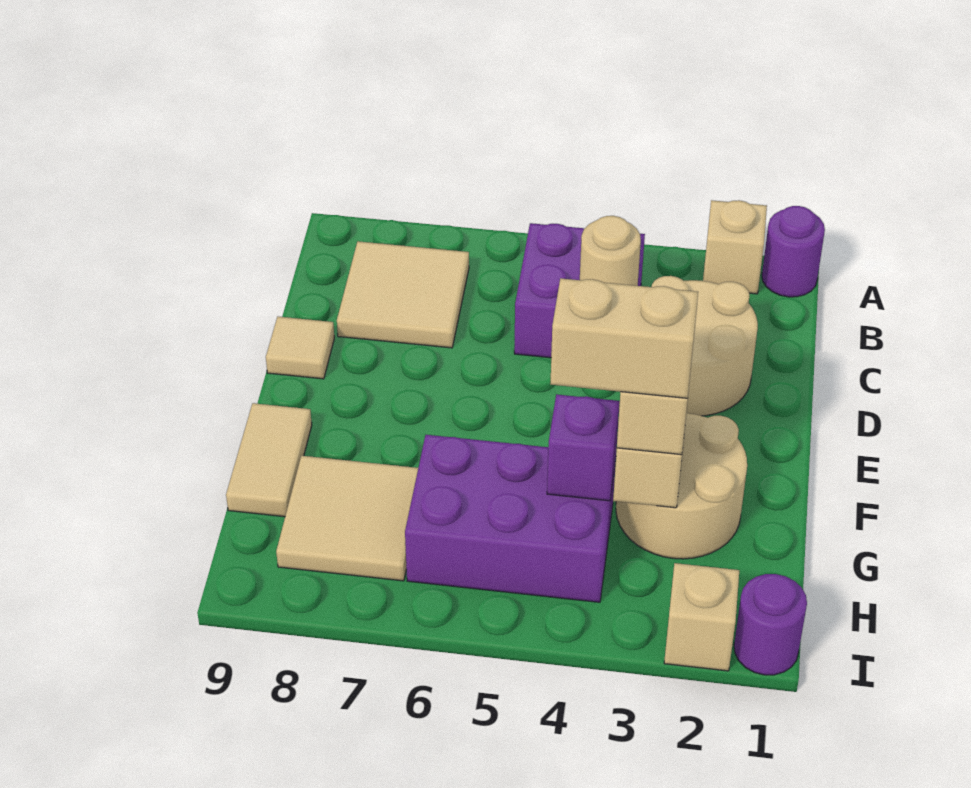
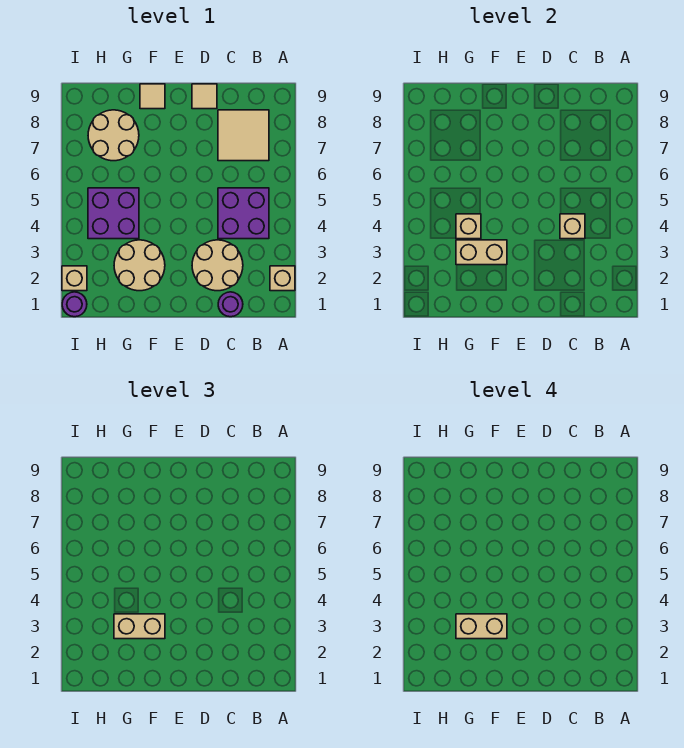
purple round brick A1 level 1 -> purple round brick C1 level 1
tan round brick C4 level 2 -> tan brick C4 level 2
tan tile F9:G9 level 1 -> tan tile F9 level 1
tan brick G3:G4 level 4 -> tan brick F3:G3 level 4
purple brick G4:H6 level 1 -> purple brick G4:H5 level 1
purple brick G4 level 2 -> tan brick G4 level 2
tan tile G7:H8 level 1 -> tan round brick G7:H8 level 1

